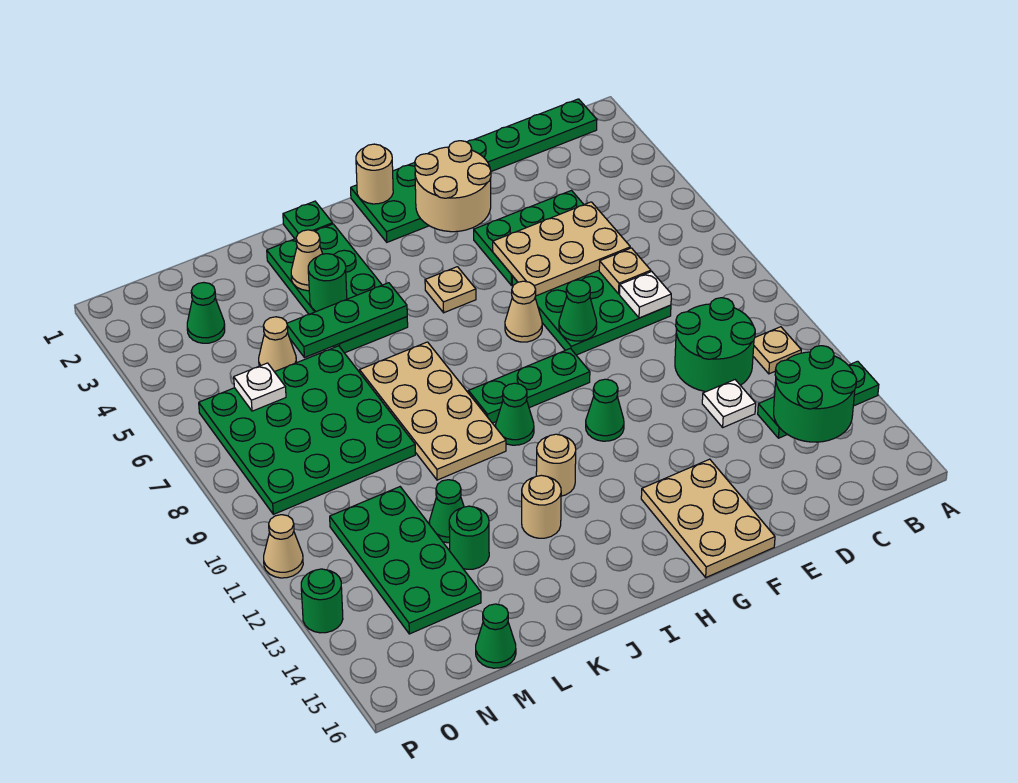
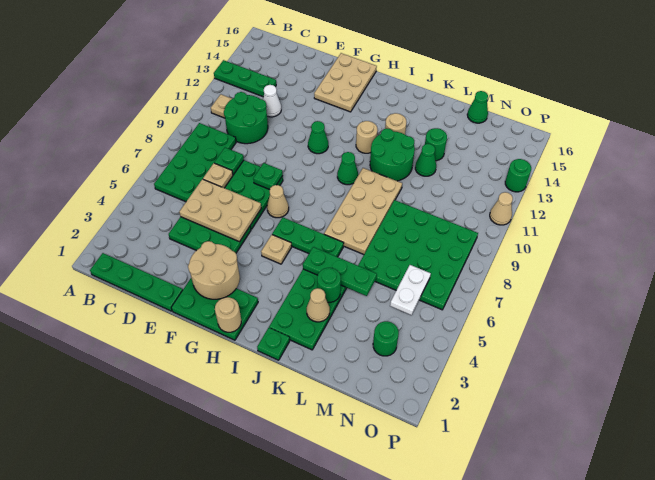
green round brick B13:C14 level 2 -> green round brick J11:K12 level 1
white plate D8 level 2 -> green plate D8 level 2
white plate D12 level 1 -> white cone D12 level 1
green cone F8 level 2 -> green plate F8 level 2
green plate G9:I9 level 1 -> green plate H6:J6 level 1
tan cone M5 level 1 -> none
green plate M11:N14 level 1 -> green plate B6:C9 level 1
green cone N3 level 1 -> green round brick N3 level 1
white plate N6 level 2 -> white plate N5:N6 level 2

